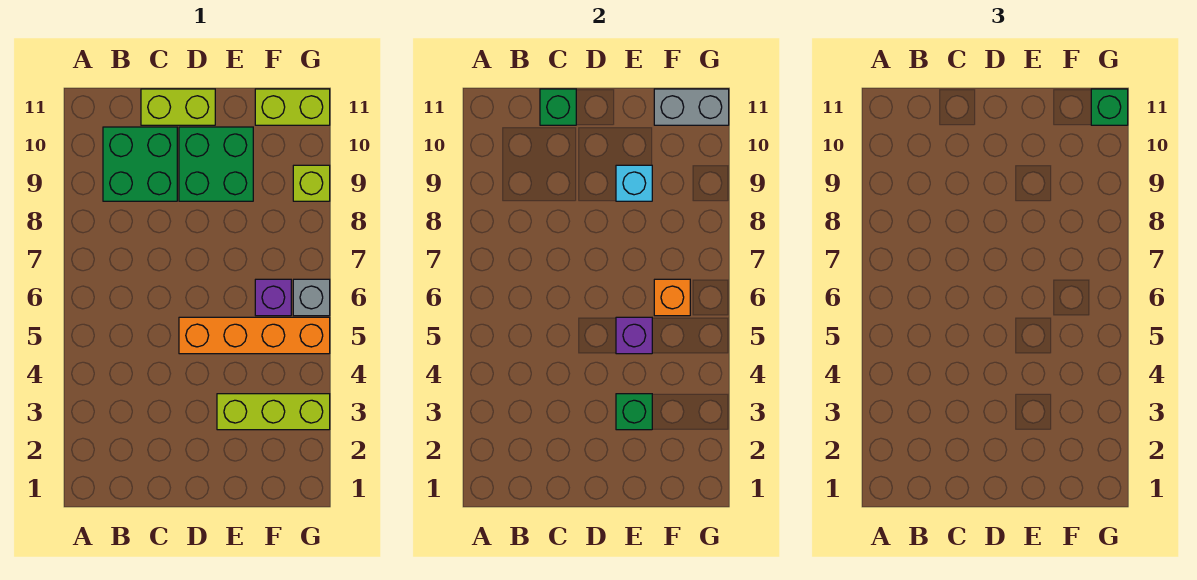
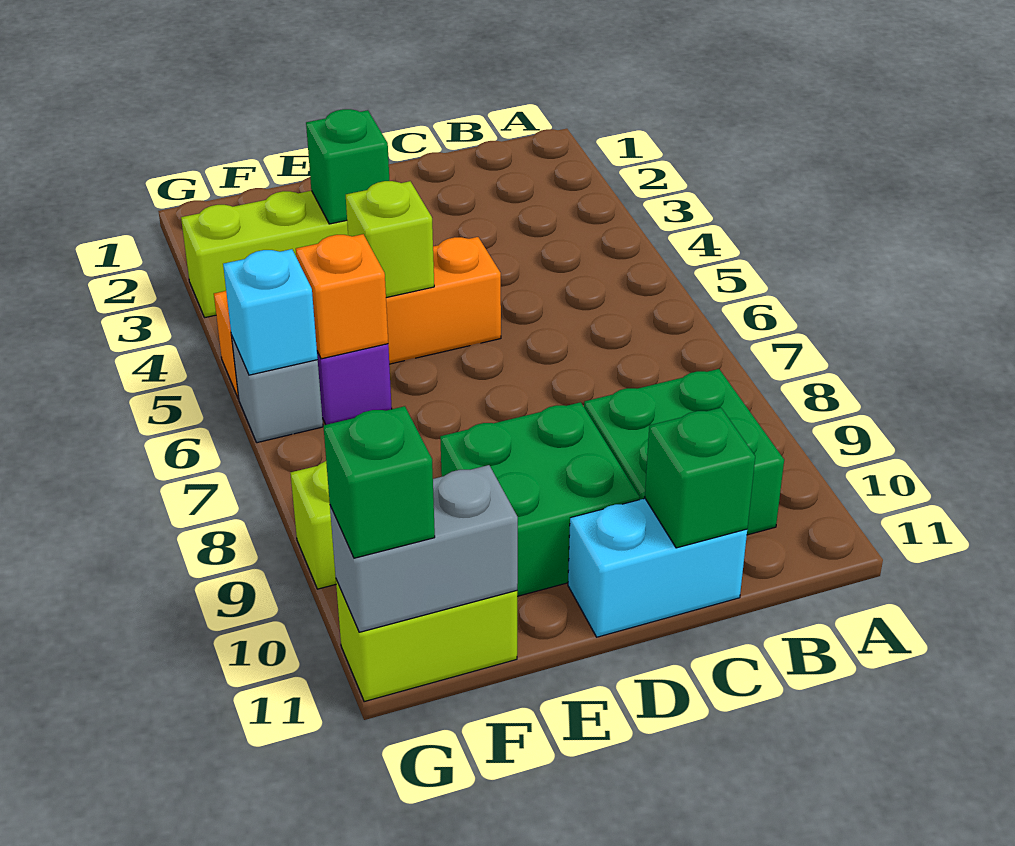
lime brick C11:D11 level 1 -> cyan brick C11:D11 level 1
purple brick E5 level 2 -> lime brick E5 level 2
cyan brick E9 level 2 -> cyan brick G6 level 2

